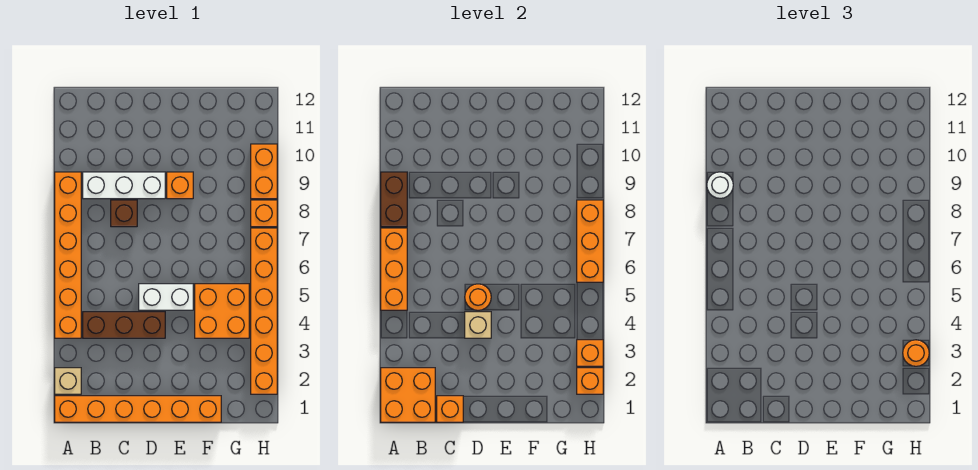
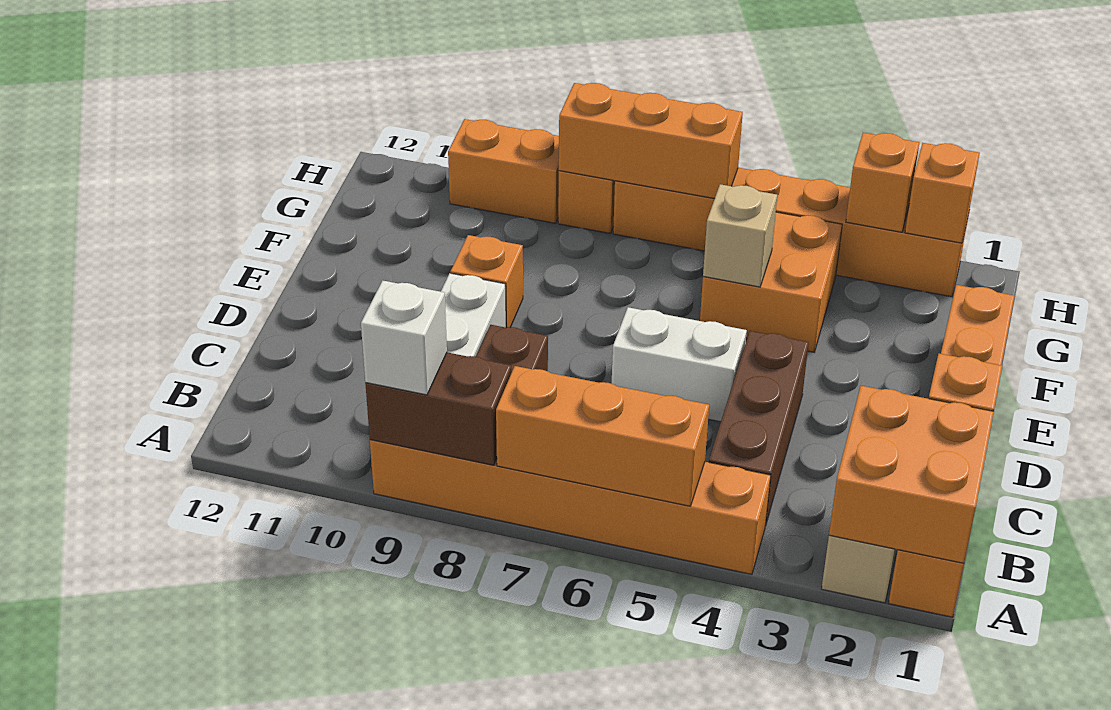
white round brick A9 level 3 -> white brick A9 level 3
tan brick D4 level 2 -> tan brick F5 level 2
white brick D5:E5 level 1 -> white brick D5:D6 level 1
orange round brick D5 level 2 -> none
orange round brick H3 level 3 -> none

